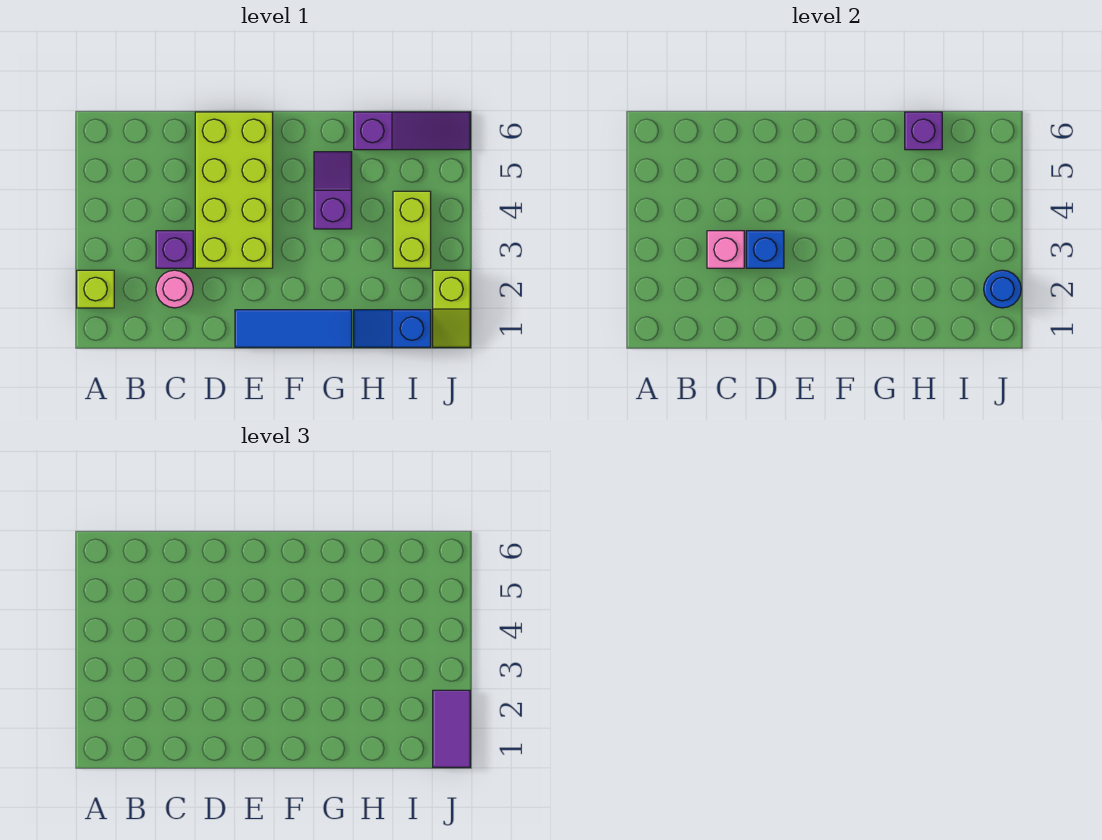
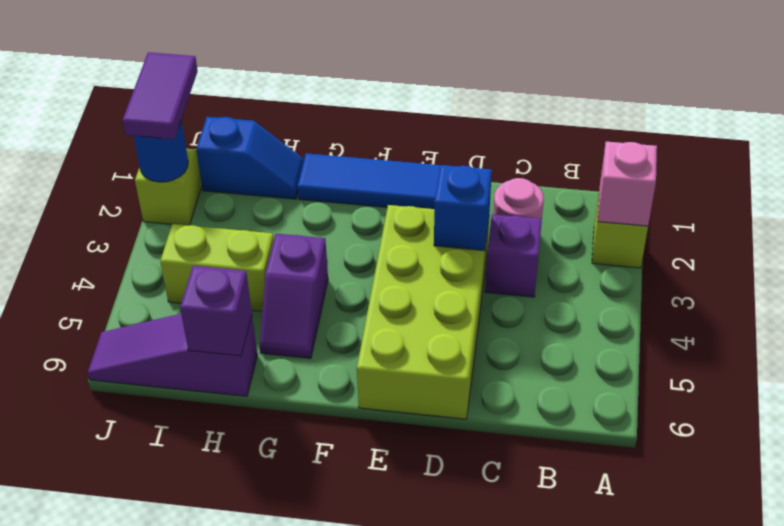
pink brick C3 level 2 -> pink brick A2 level 2
lime brick I3:I4 level 1 -> lime brick H4:I4 level 1

